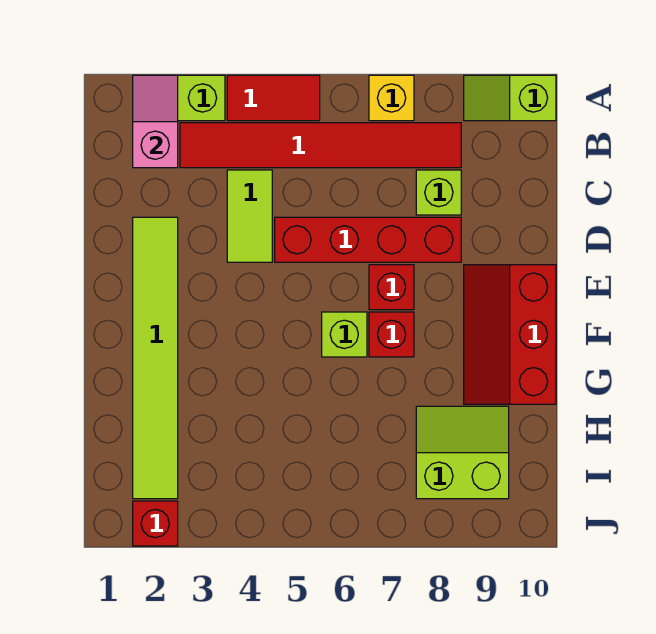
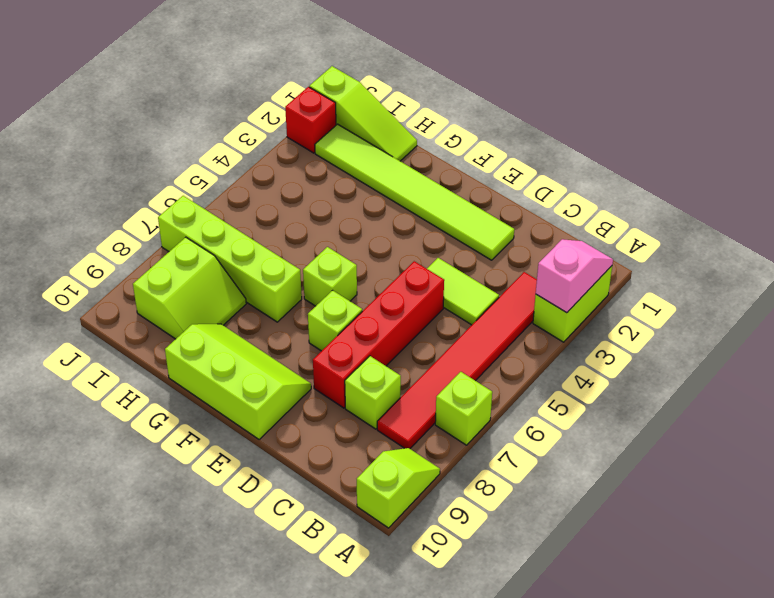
pink slope A2:B2 level 2 top B -> pink slope A2:A3 level 2 top 3
red tile A4:A5 level 1 -> none
yellow brick A7 level 1 -> lime brick A7 level 1
red brick E7 level 1 -> lime brick E7 level 1
red slope E9:G10 level 1 top 10 -> lime slope E9:G10 level 1 top 10
red brick F7 level 1 -> none
none -> lime brick G7:J7 level 1
none -> lime slope H1:J1 level 1 top J

